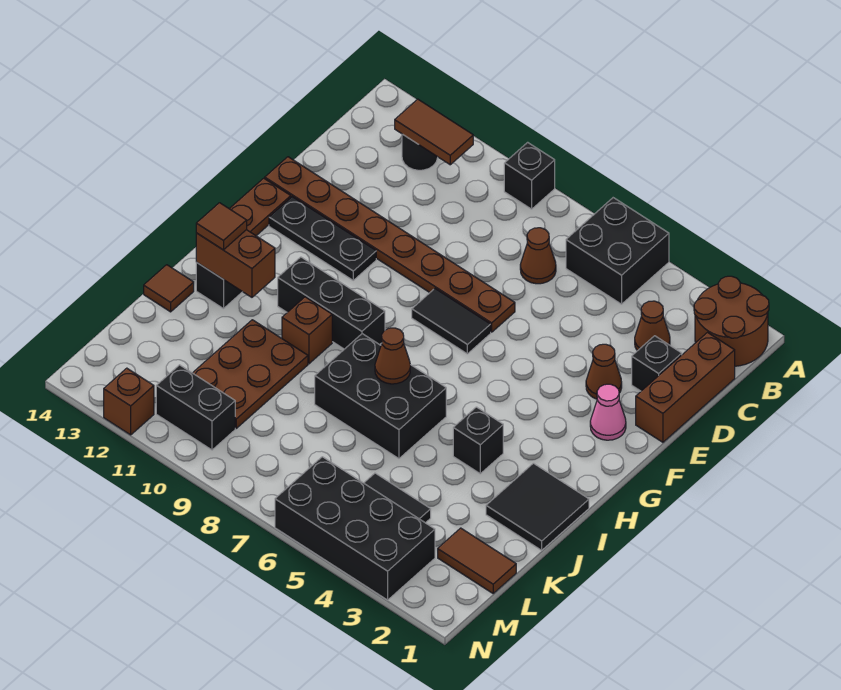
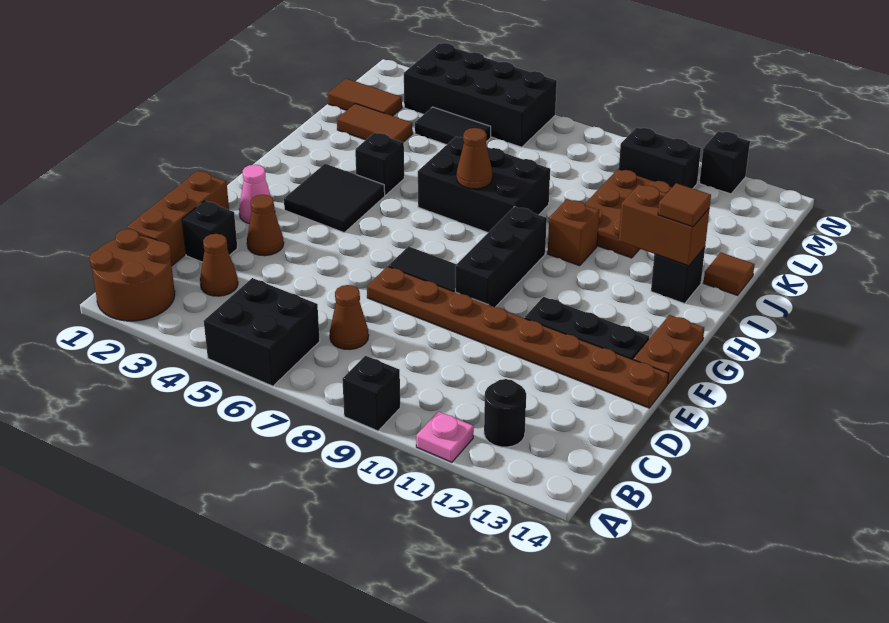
none -> pink plate A11 level 1
brown tile B11:B12 level 2 -> brown tile K2:K3 level 1
black brick H9:H11 level 1 -> black brick F9:H9 level 1
black tile I1:J2 level 1 -> black tile G3:H4 level 1
brown brick N12 level 1 -> black brick N12 level 1

